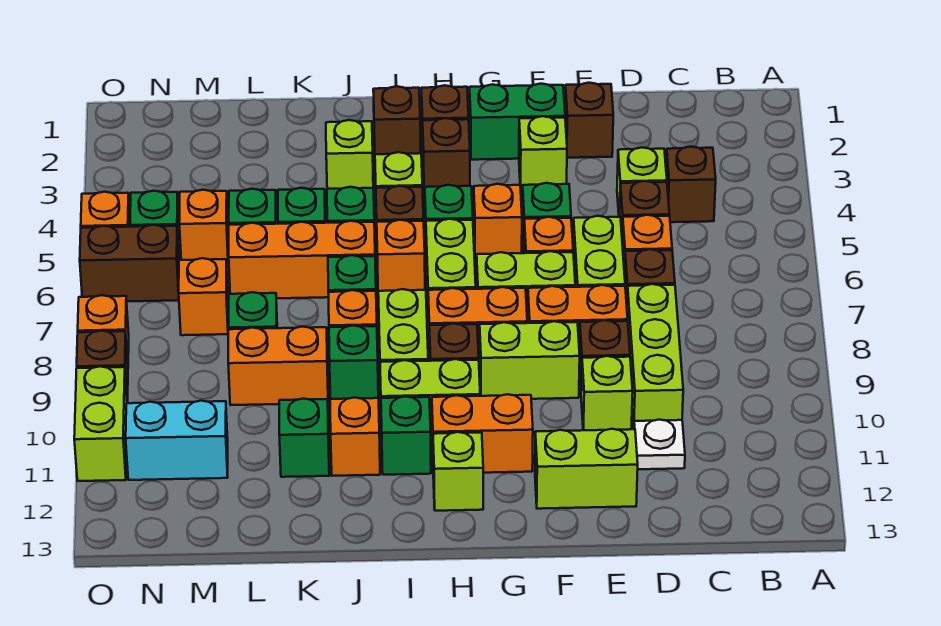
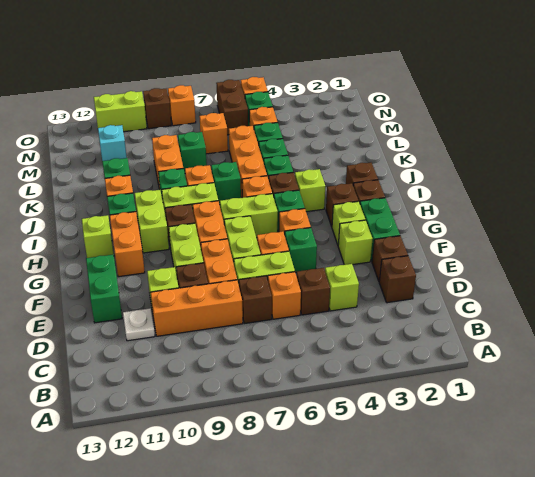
brown brick C4 level 1 -> brown brick D2 level 1
lime brick D8:D10 level 1 -> orange brick D8:D10 level 1
lime brick E12:F12 level 1 -> green brick E12:F12 level 1
lime brick J3 level 1 -> lime brick G3 level 1
cyan brick M11:N11 level 1 -> cyan brick M11 level 1

